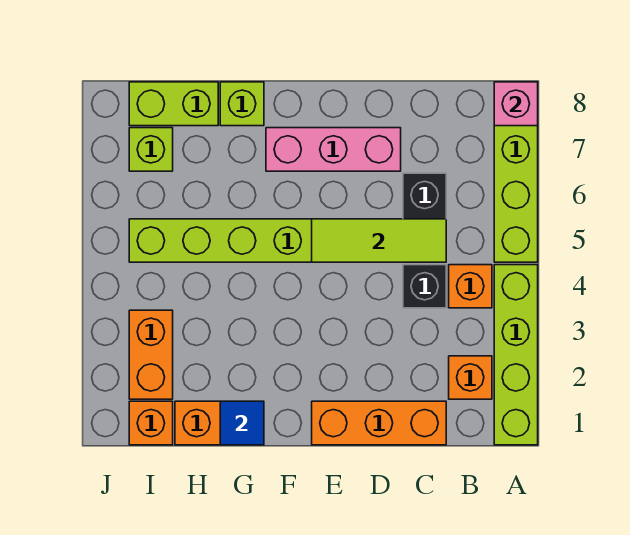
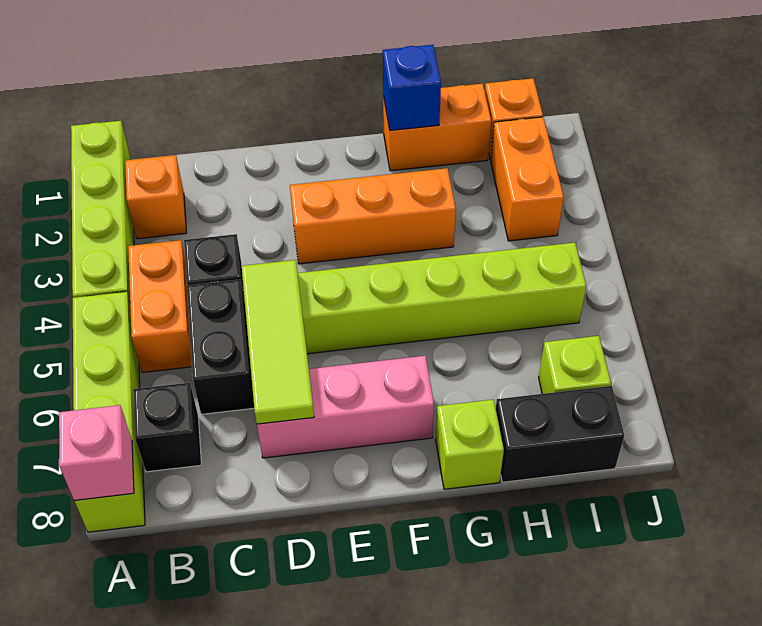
orange brick B4 level 1 -> orange brick B4:B5 level 1
none -> black brick B7 level 1
orange brick C1:E1 level 1 -> orange brick E3:G3 level 1
lime tile C5:E5 level 2 -> lime tile D5:D7 level 2
blue tile G1 level 2 -> blue brick G1 level 2
lime brick H8:I8 level 1 -> black brick H8:I8 level 1

